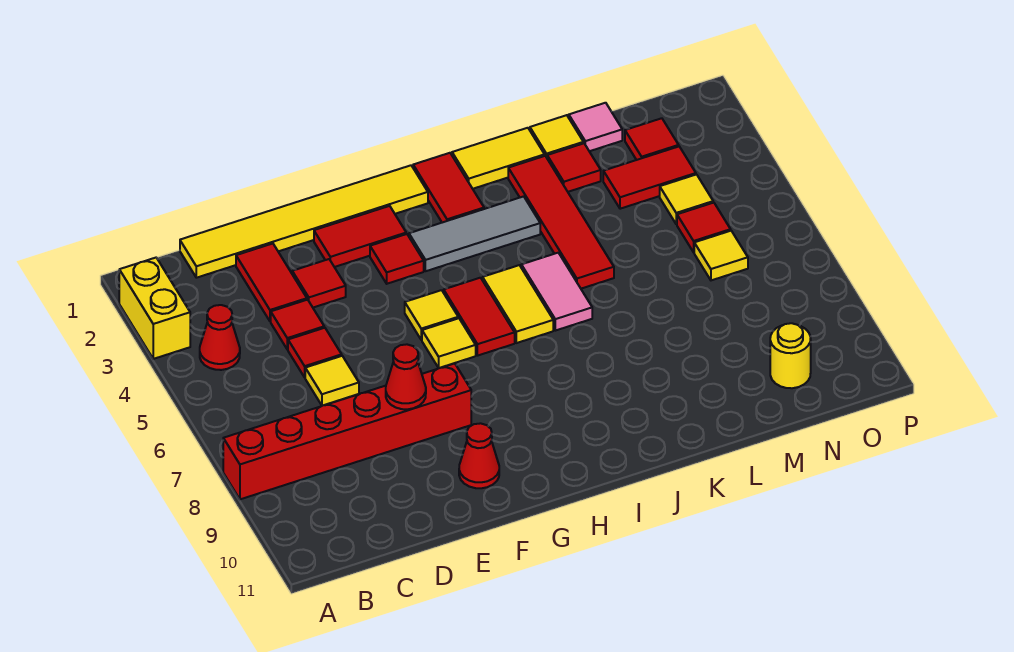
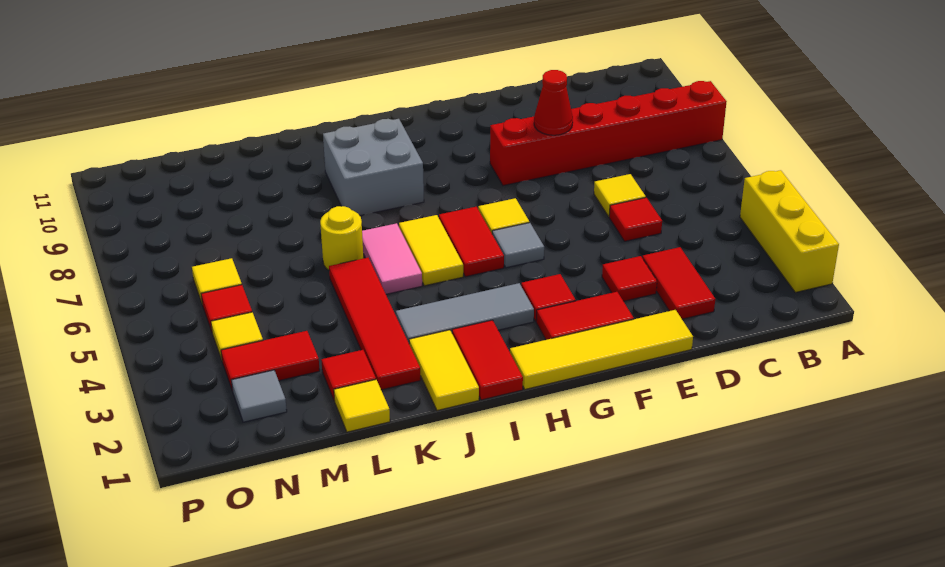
yellow brick A2:A3 level 1 -> yellow brick A2:A4 level 1
red cone B4 level 1 -> none
yellow tile C1:H1 level 1 -> yellow tile E1:H1 level 1
red tile D4 level 1 -> none
red cone F10 level 1 -> none
yellow tile G5 level 1 -> grey tile G5 level 1
none -> grey brick I8:J9 level 1
yellow tile J1:K1 level 1 -> yellow tile J1:J2 level 1
pink tile M1 level 1 -> none
red tile N2 level 1 -> grey tile N2 level 1
yellow round brick N10 level 1 -> yellow round brick K6 level 1

